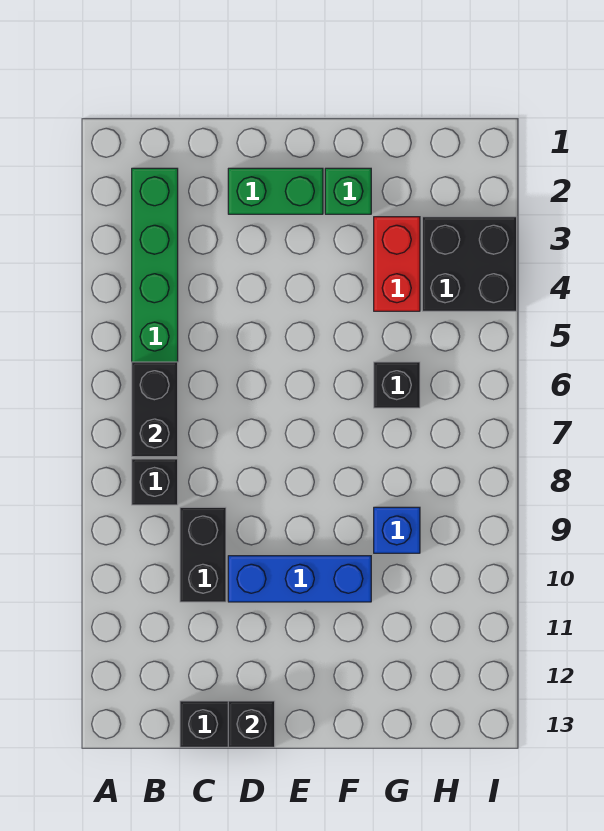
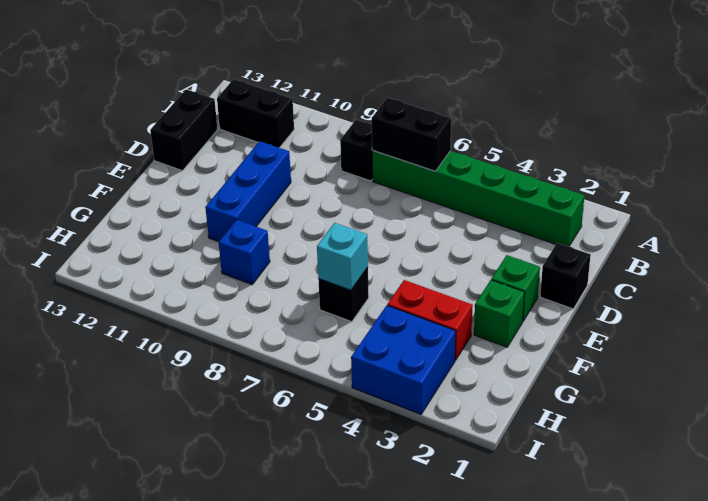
black brick C9:C10 level 1 -> black brick B11:B12 level 1
green brick D2:E2 level 1 -> green brick E2 level 1
black brick D13 level 2 -> black brick D1 level 1
none -> cyan brick G6 level 2
black brick H3:I4 level 1 -> blue brick H3:I4 level 1

